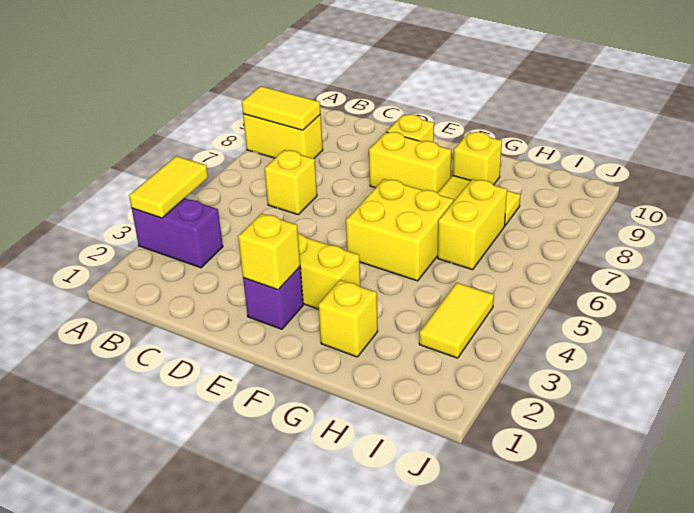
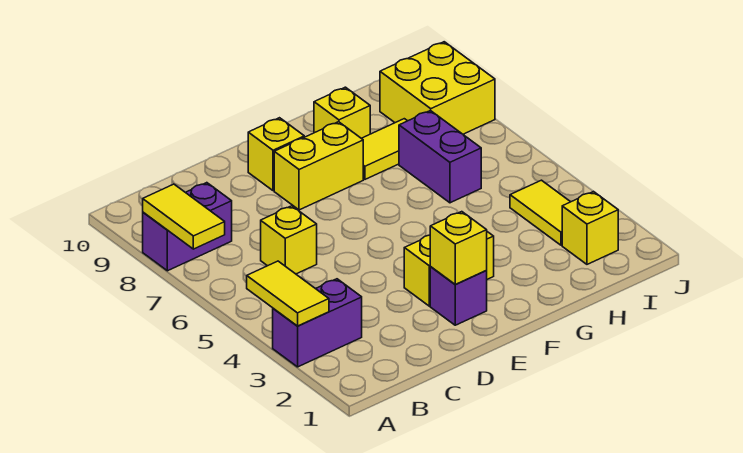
yellow brick A8:B8 level 1 -> purple brick A8:B8 level 1
yellow tile A8:B8 level 2 -> yellow tile A7:A8 level 2
yellow brick F5:G6 level 1 -> yellow brick I8:J9 level 1
yellow brick G2 level 1 -> yellow brick I2 level 1
yellow brick H6:H7 level 1 -> purple brick H6:H7 level 1

